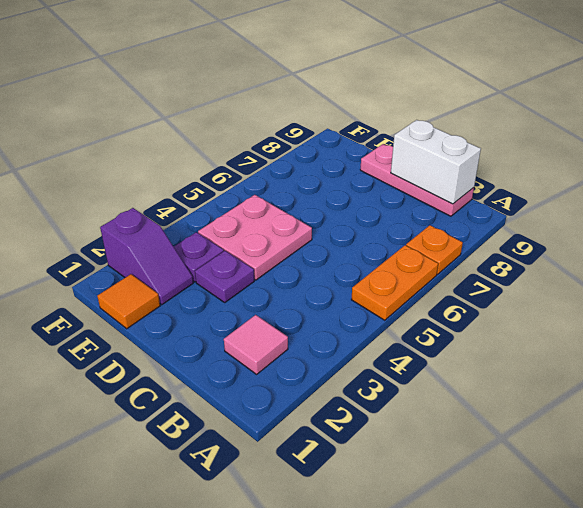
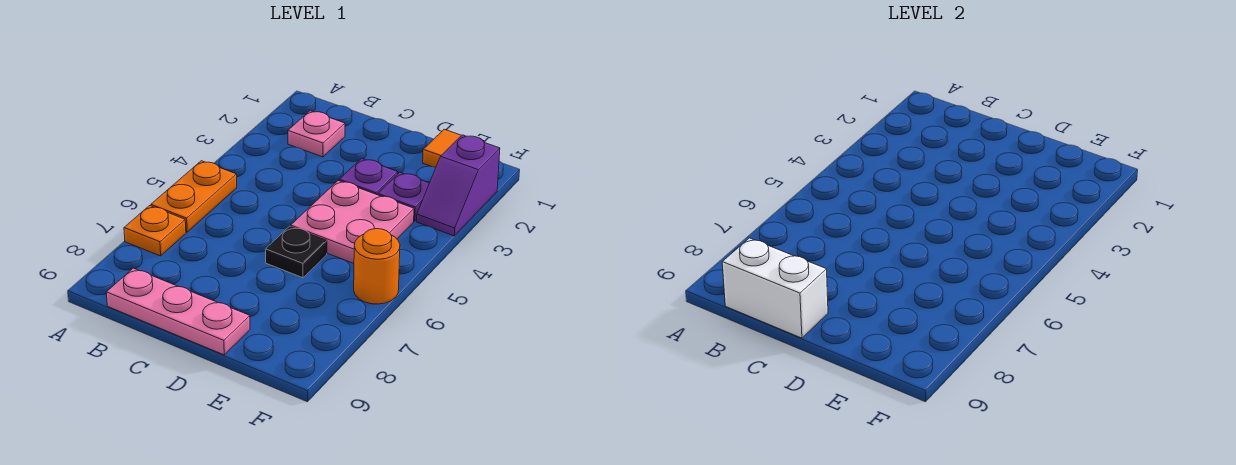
pink tile B2 level 1 -> pink plate B2 level 1
none -> black plate D6 level 1
purple slope E2:F2 level 1 top F -> purple slope F2:F3 level 1 top 2
none -> orange round brick F6 level 1

